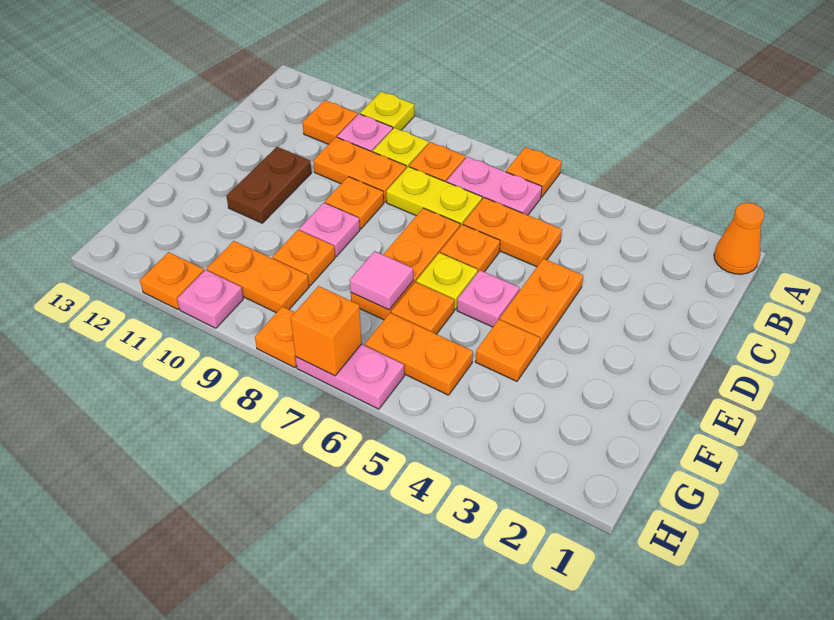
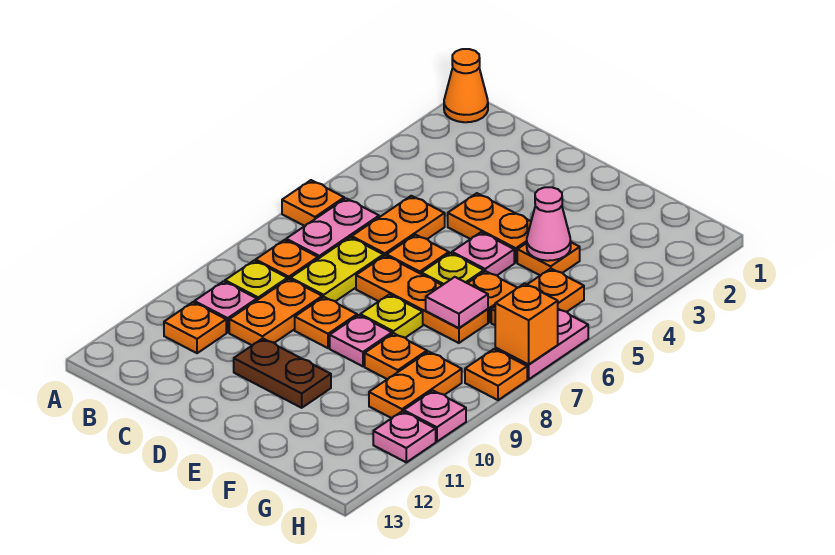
yellow plate A10 level 1 -> yellow plate E8 level 1
none -> pink cone F4 level 2
orange plate H11 level 1 -> pink plate H11 level 1

